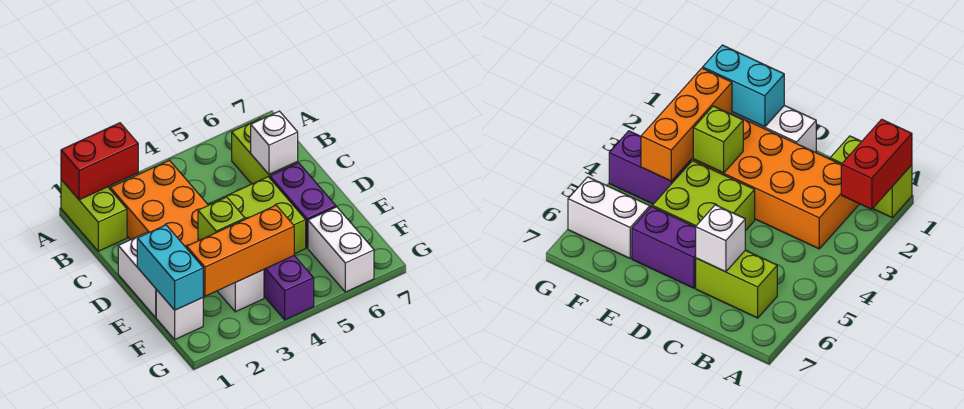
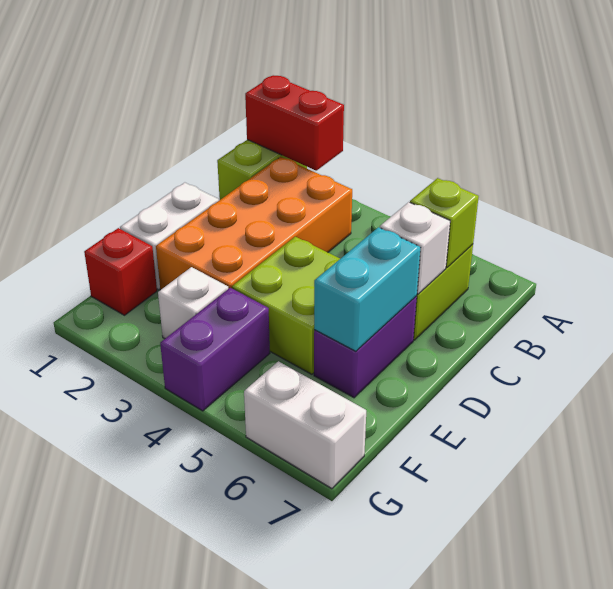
cyan brick E1:F1 level 2 -> cyan brick D6:E6 level 2
lime brick E3 level 2 -> lime brick B6 level 2
white brick F1 level 1 -> red brick F1 level 1
orange brick F2:F4 level 2 -> none
white brick F6:G6 level 1 -> white brick G6:G7 level 1

